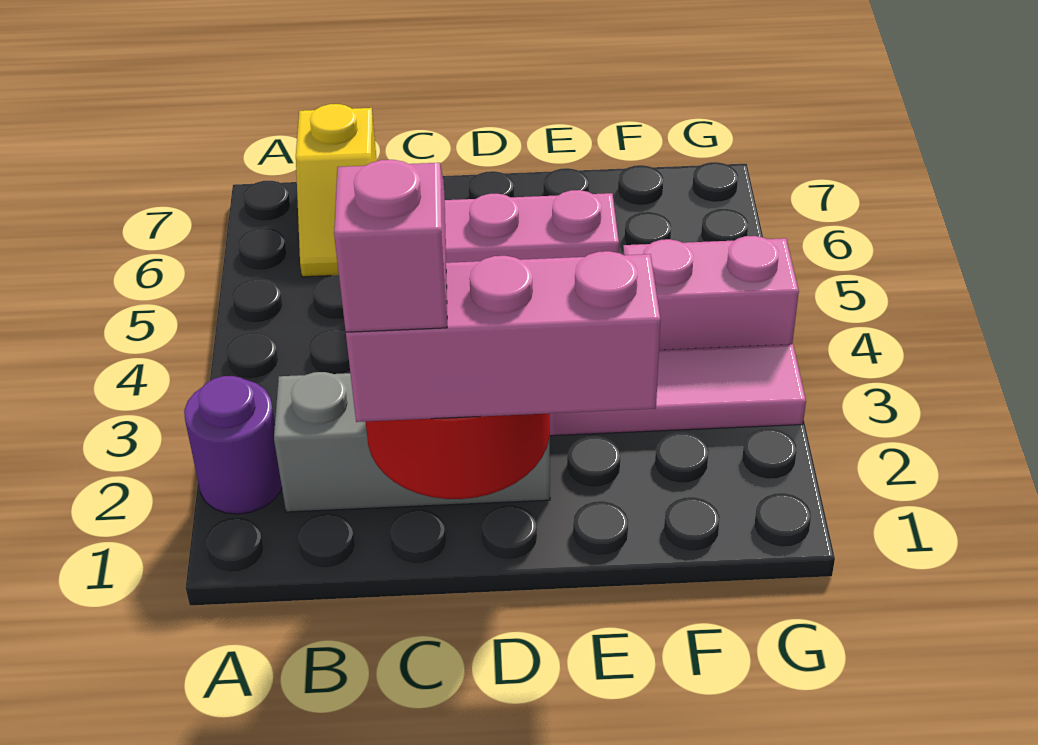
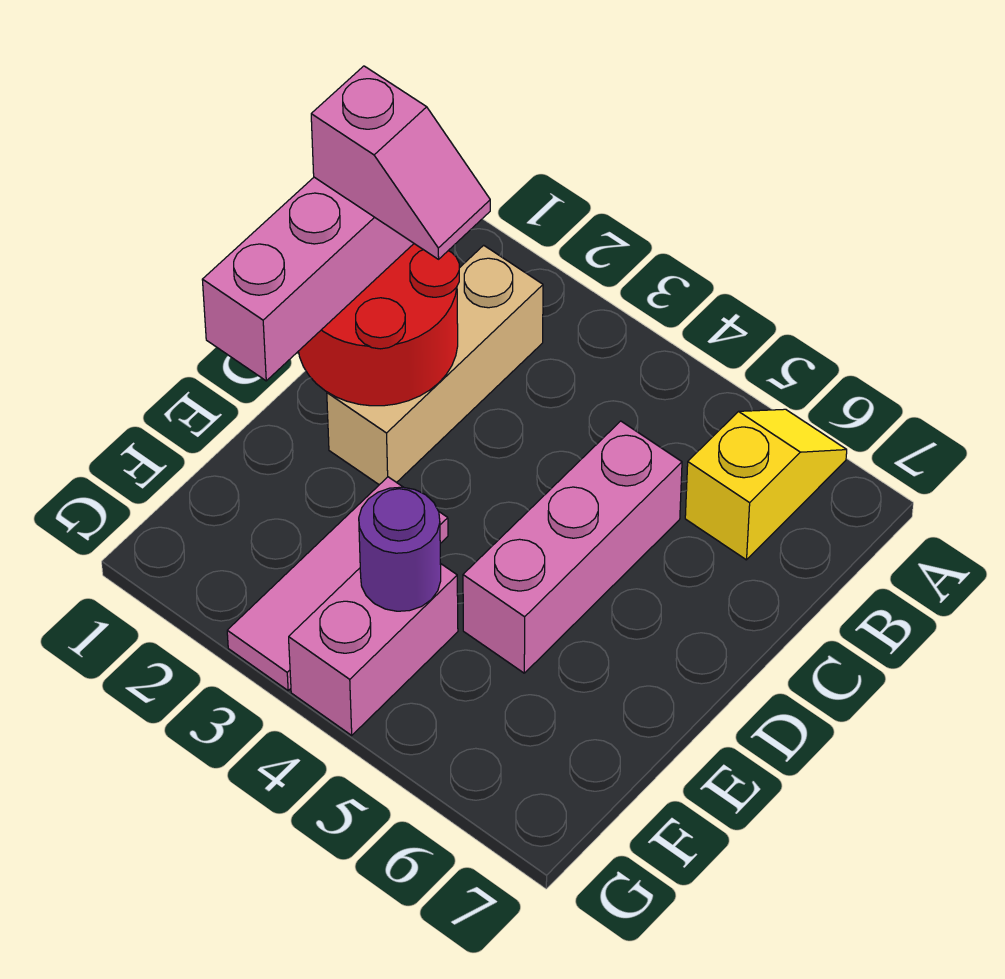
purple round brick A2 level 1 -> purple round brick F4 level 2
grey brick B2:D2 level 1 -> tan brick B2:D2 level 1
yellow slope B6:B7 level 1 top 7 -> yellow slope A6:B6 level 1 top B

